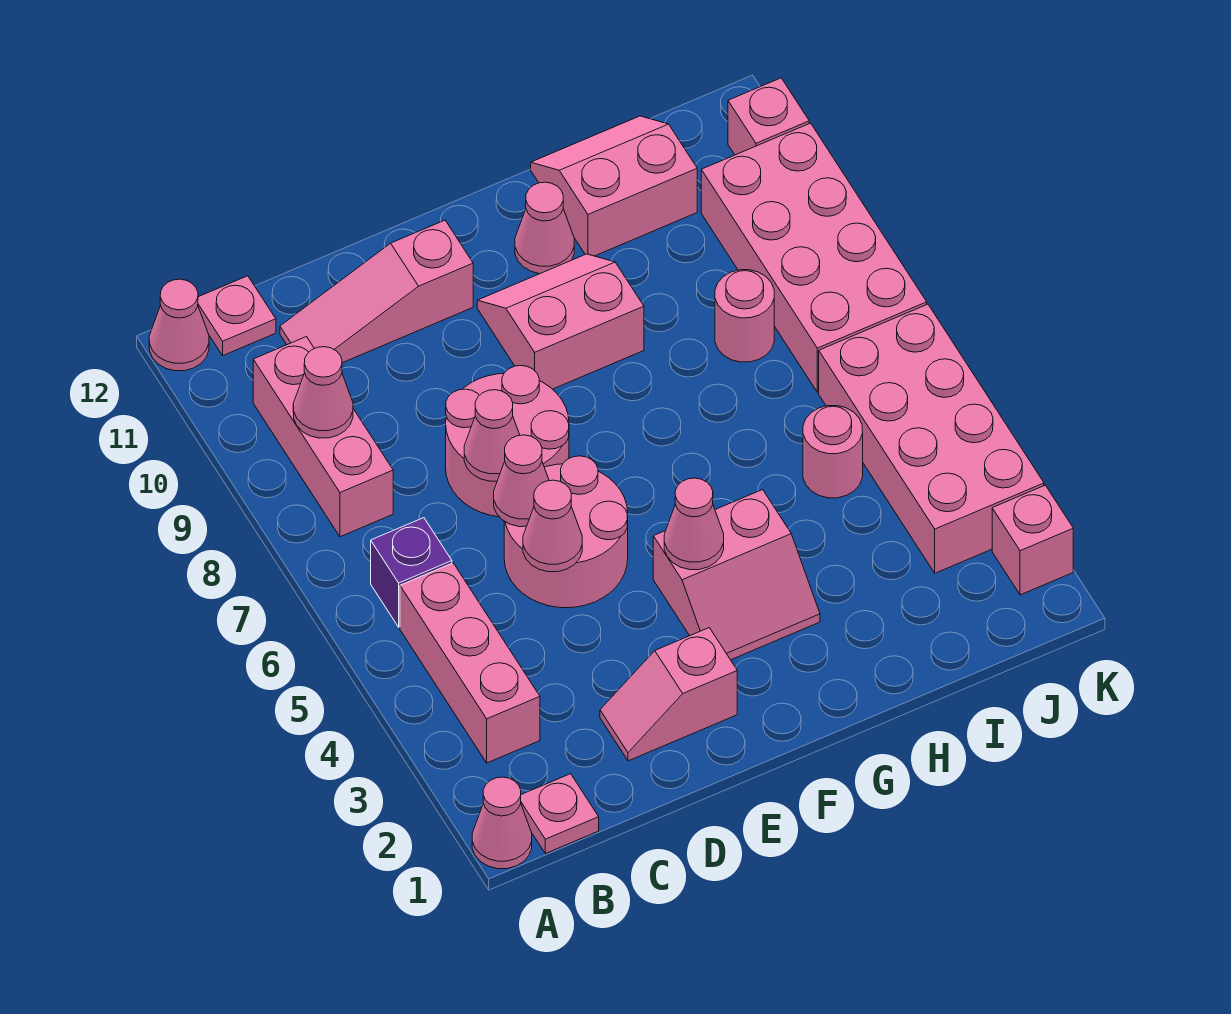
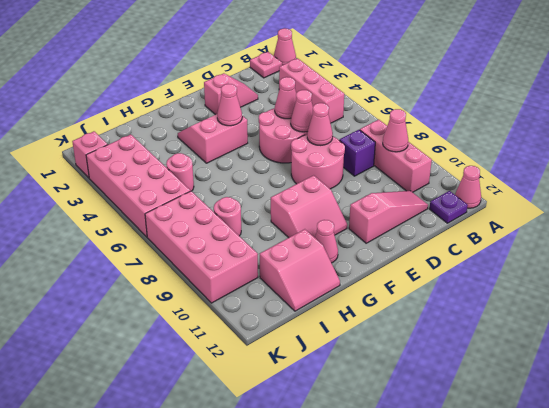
purple brick B6 level 1 -> purple brick C8 level 1
pink plate B12 level 1 -> purple plate B12 level 1
pink brick K11 level 1 -> none

